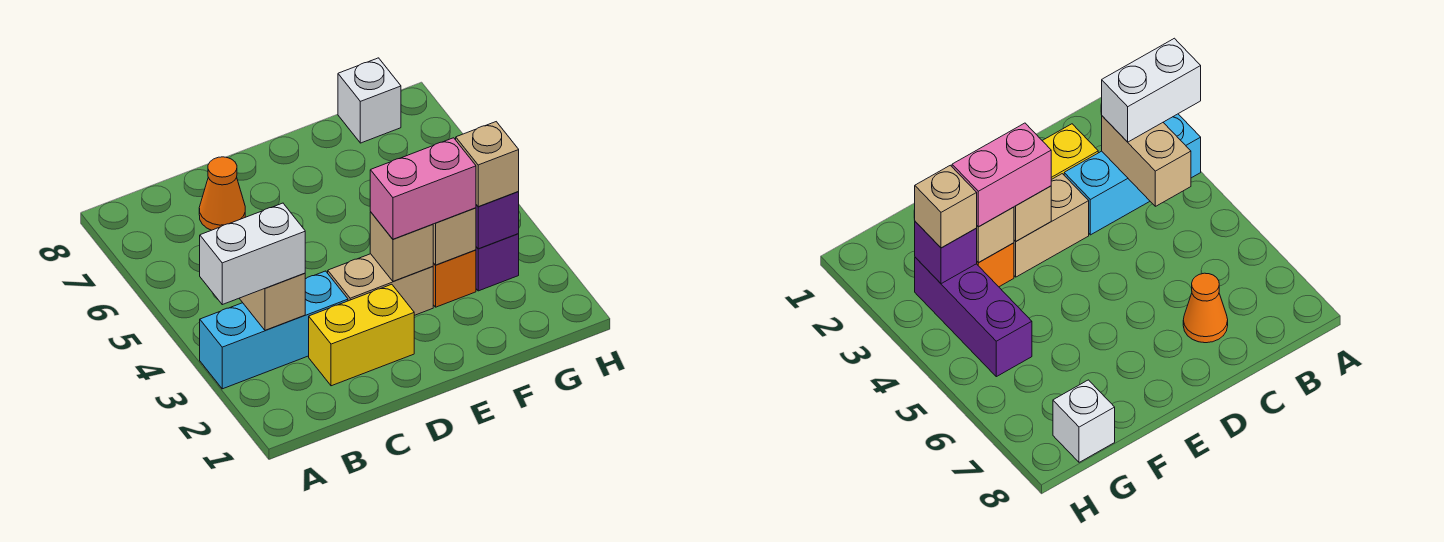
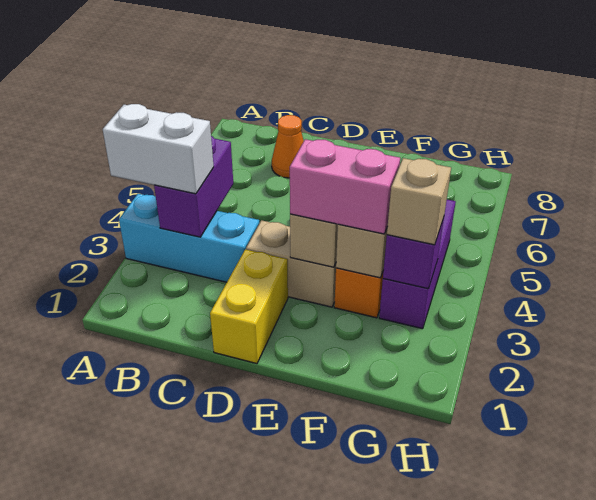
tan brick B3:B4 level 2 -> purple brick B3:B4 level 2
yellow brick C2:D2 level 1 -> yellow brick D1:D2 level 1
white brick G8 level 1 -> none

